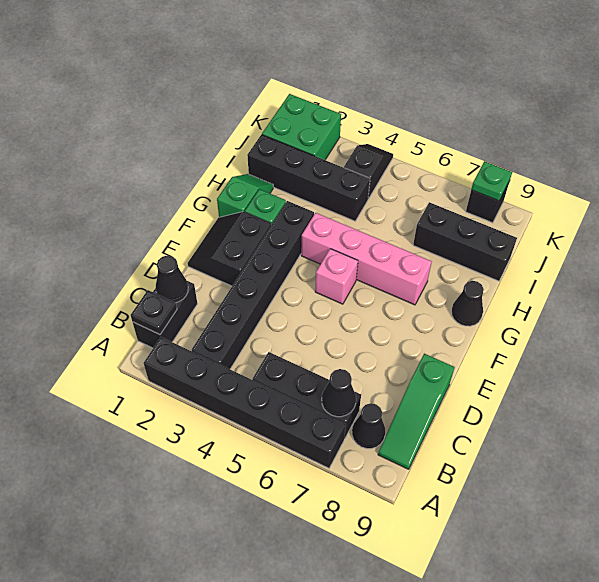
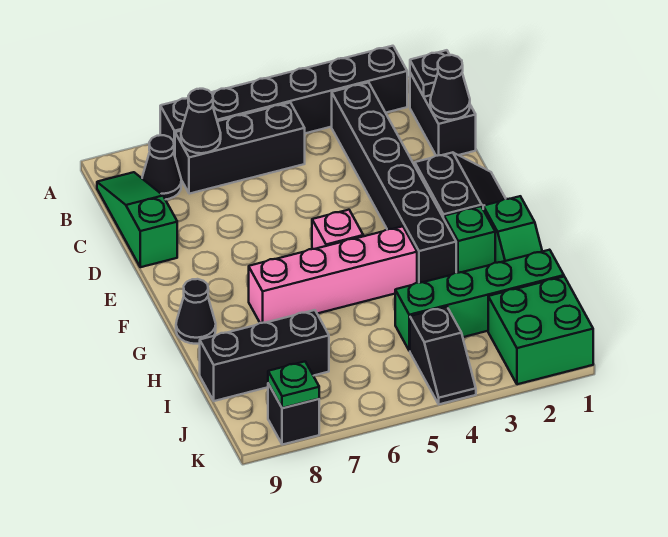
black brick I1:I4 level 1 -> green brick I1:I4 level 1

